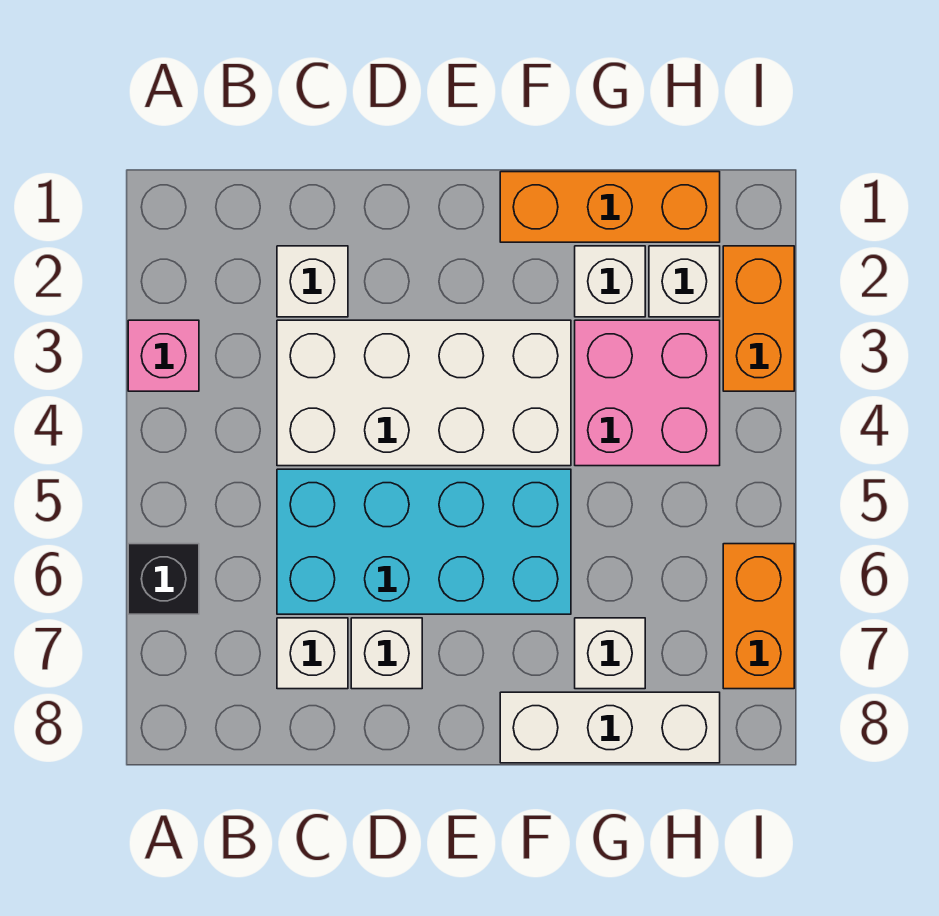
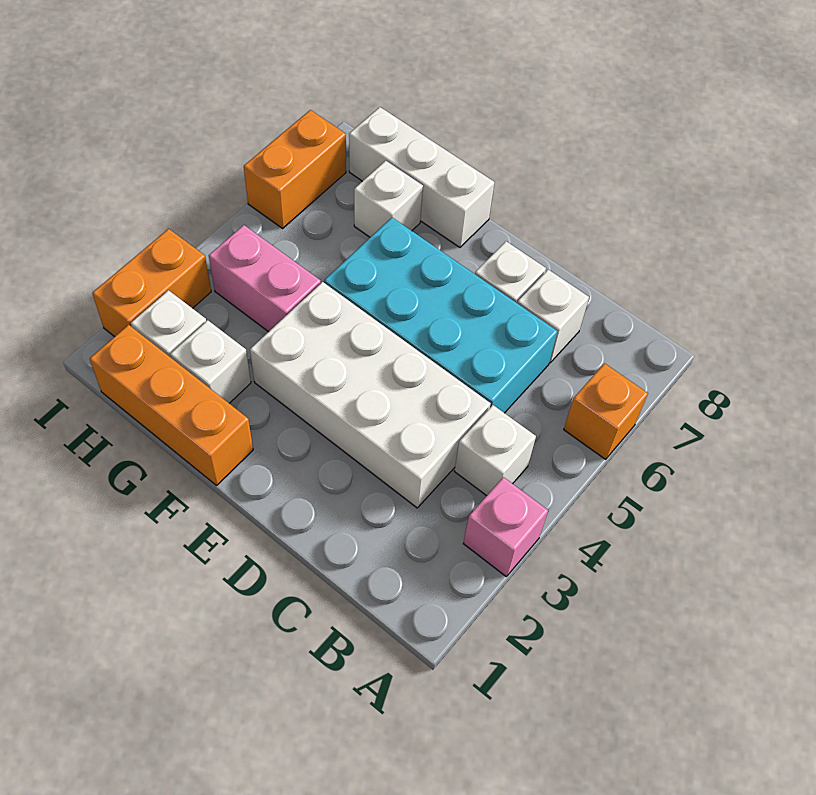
black brick A6 level 1 -> orange brick A6 level 1
white brick C2 level 1 -> white brick B4 level 1
pink brick G3:H4 level 1 -> pink brick G4:H4 level 1

